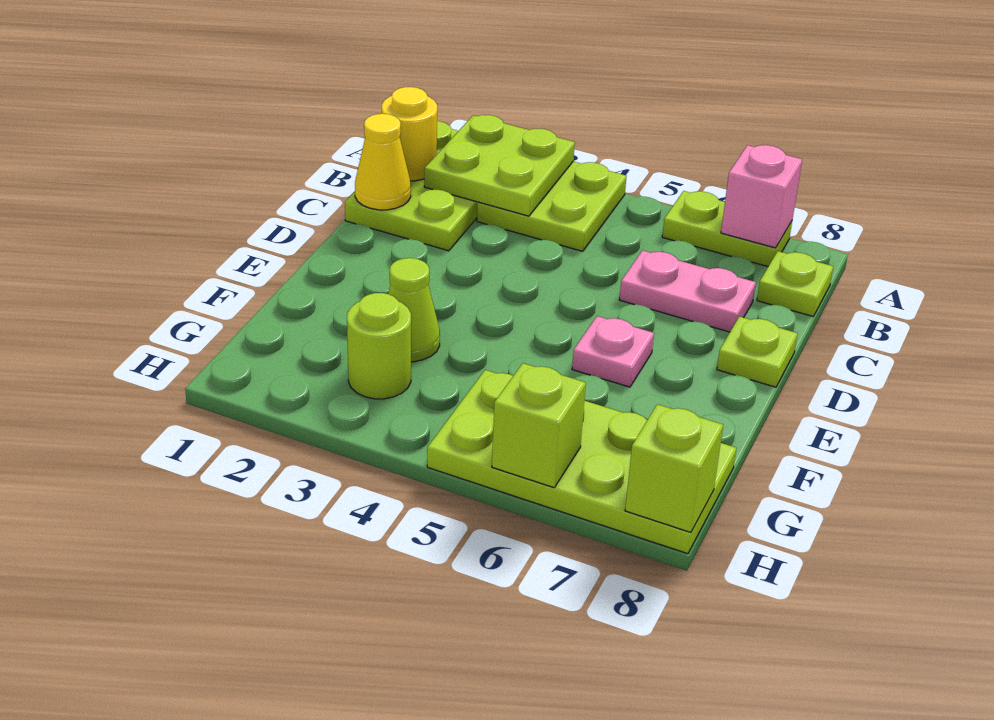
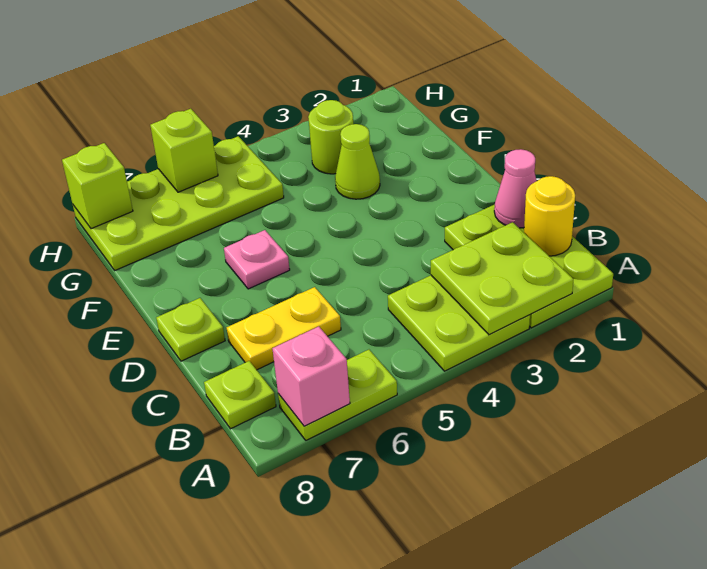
yellow cone C1 level 2 -> pink cone C1 level 2
pink plate C6:C7 level 1 -> yellow plate C6:C7 level 1

